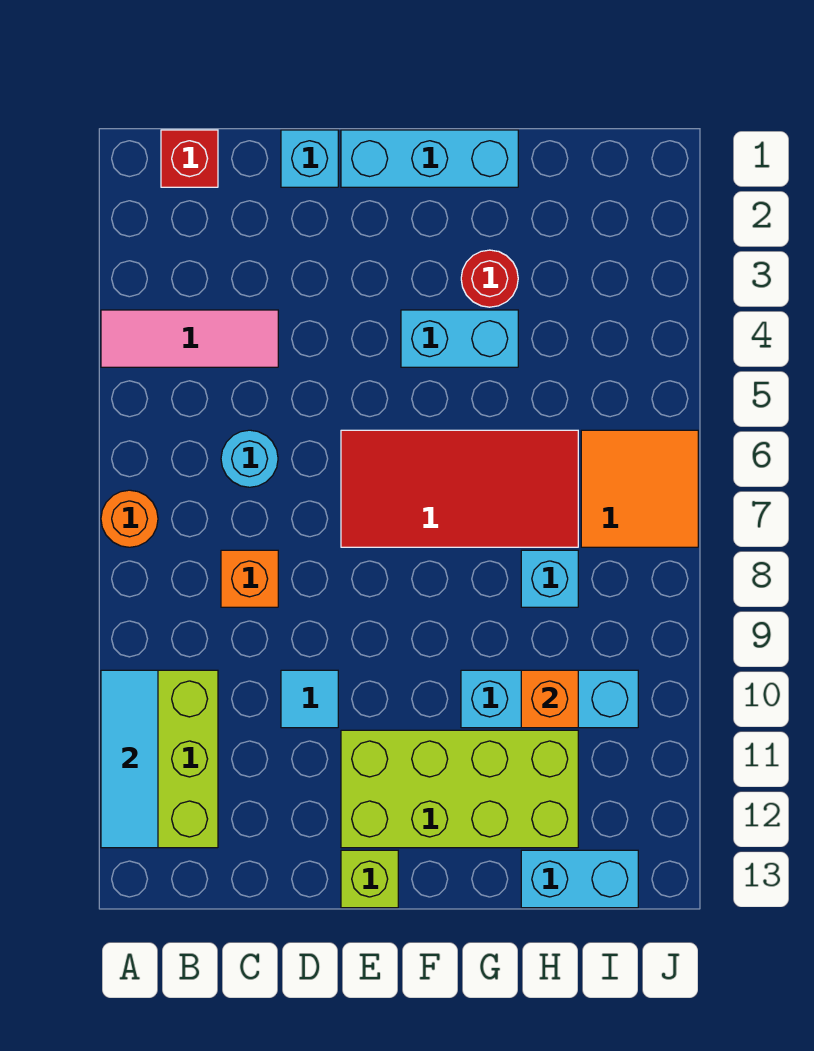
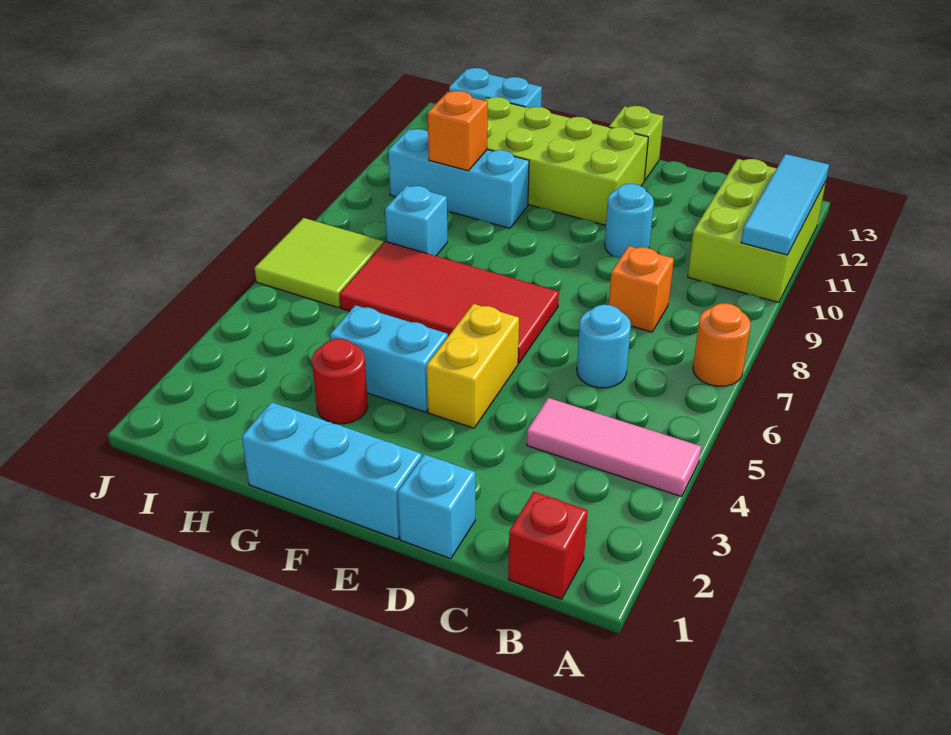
cyan tile D10 level 1 -> cyan round brick D10 level 1
none -> yellow brick E4:E5 level 1
orange tile I6:J7 level 1 -> lime tile I6:J7 level 1

